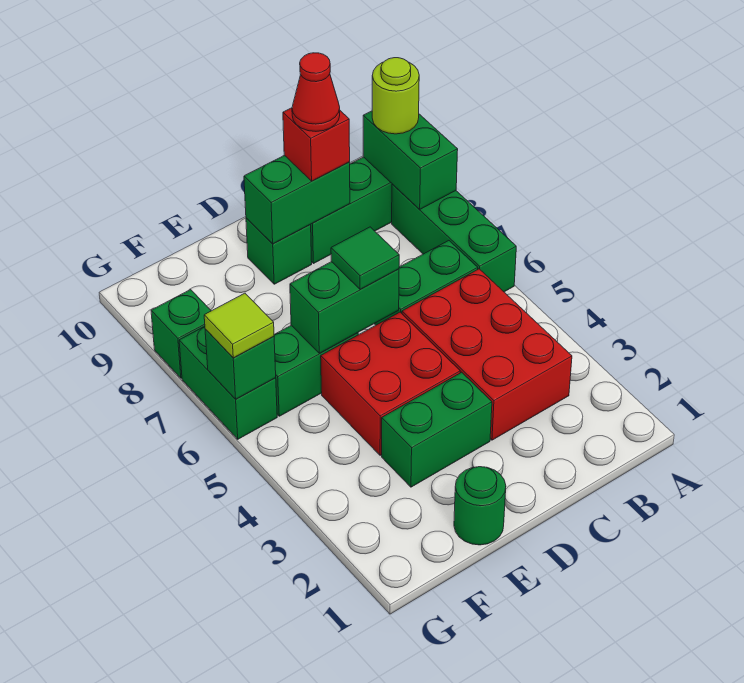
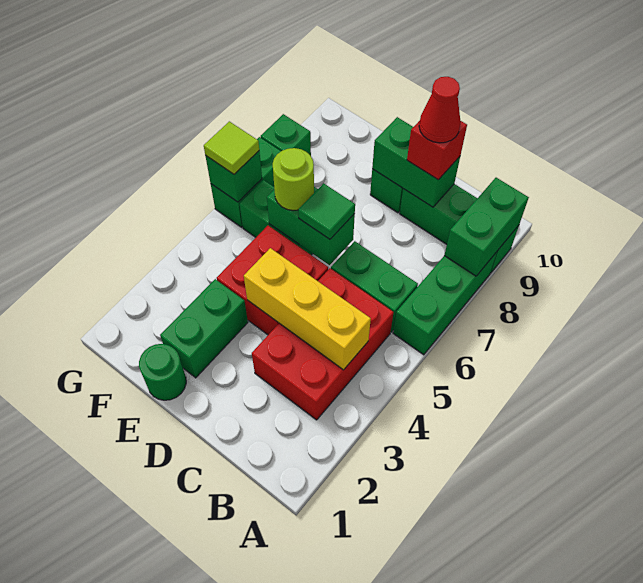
lime round brick A9 level 3 -> lime round brick E6 level 3
none -> yellow brick B4:D4 level 2
green brick D3:E3 level 1 -> green brick E2:E3 level 1

